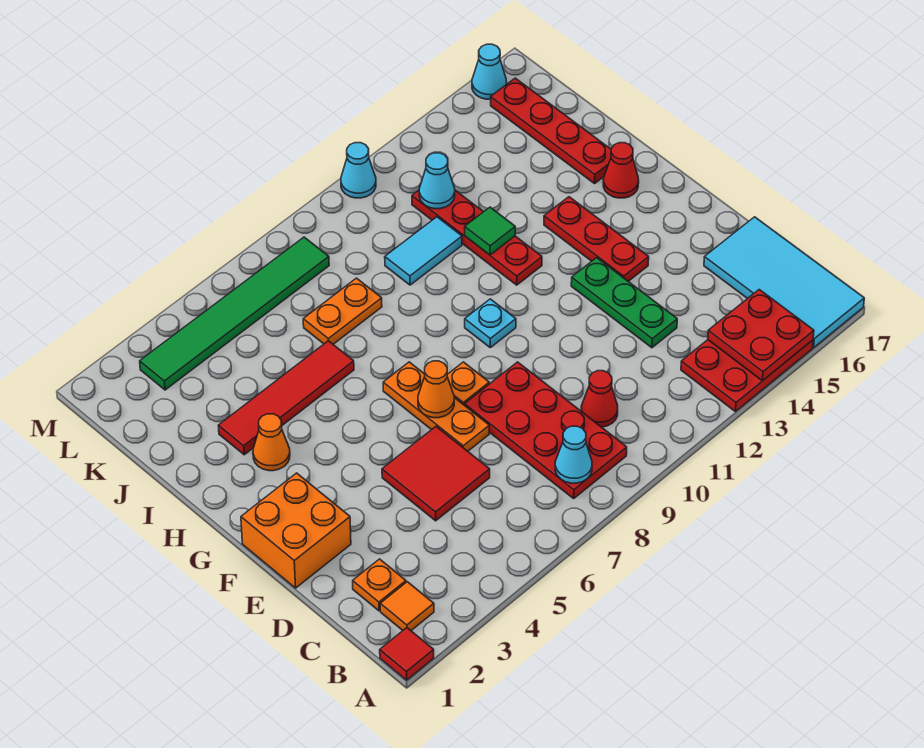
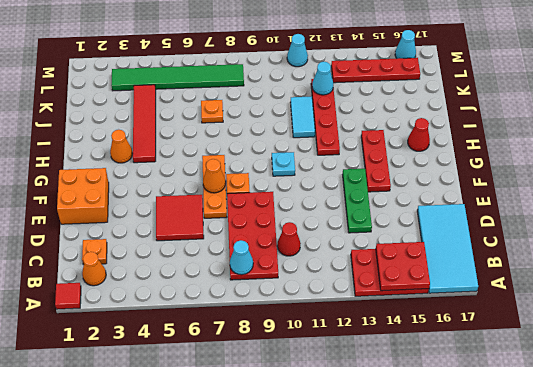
orange tile B2 level 1 -> orange cone B2 level 1
red tile I3:I6 level 1 -> red tile H4:K4 level 1
green tile I12 level 2 -> none
red plate I16:L16 level 1 -> red plate L13:L16 level 1
orange plate J7:J8 level 1 -> orange plate J7 level 1
cyan tile J10:J11 level 1 -> cyan tile I11:J11 level 1

